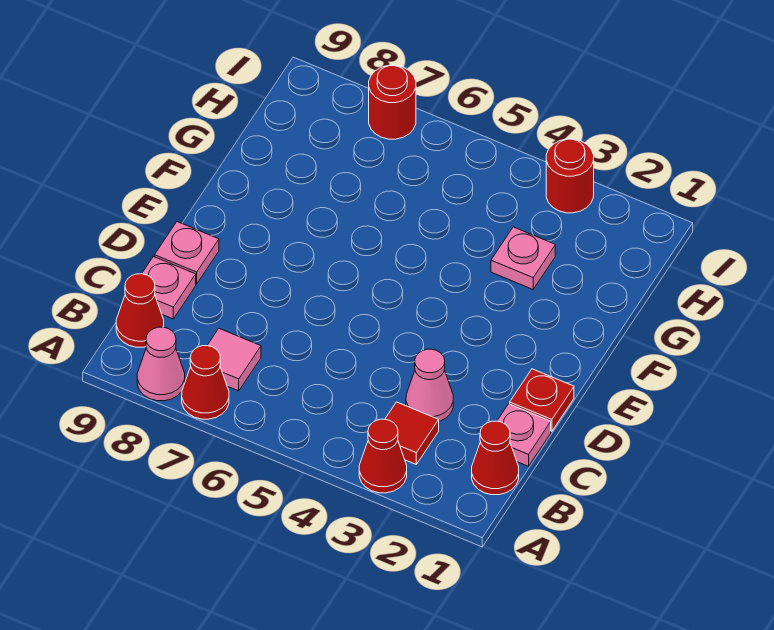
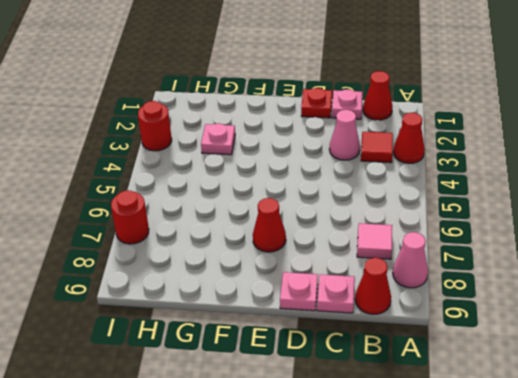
red cone A7 level 1 -> red cone E7 level 1

